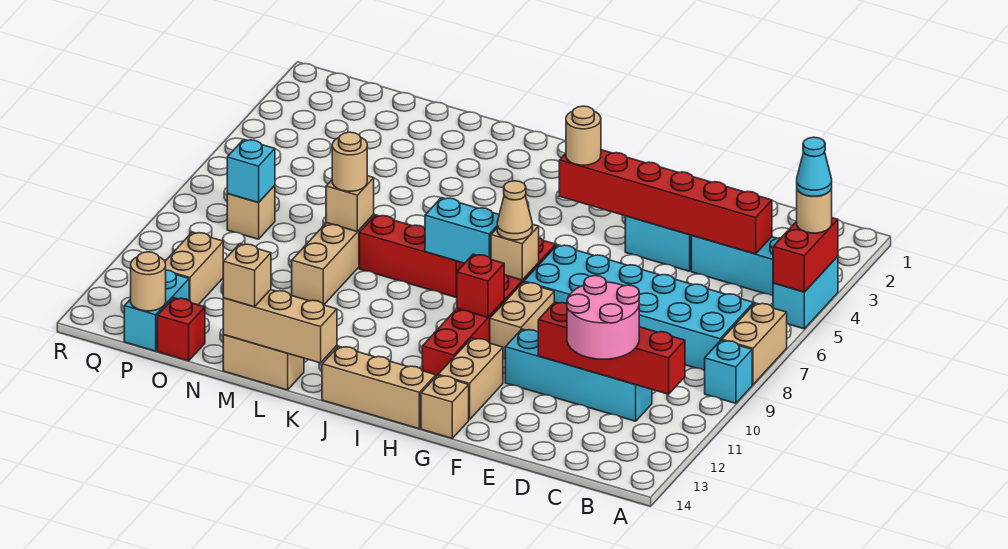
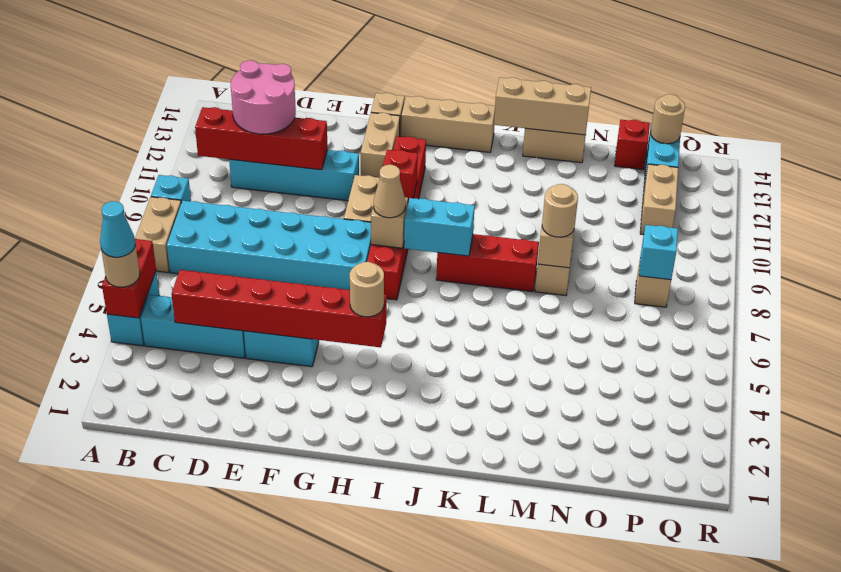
tan brick M14 level 3 -> none

